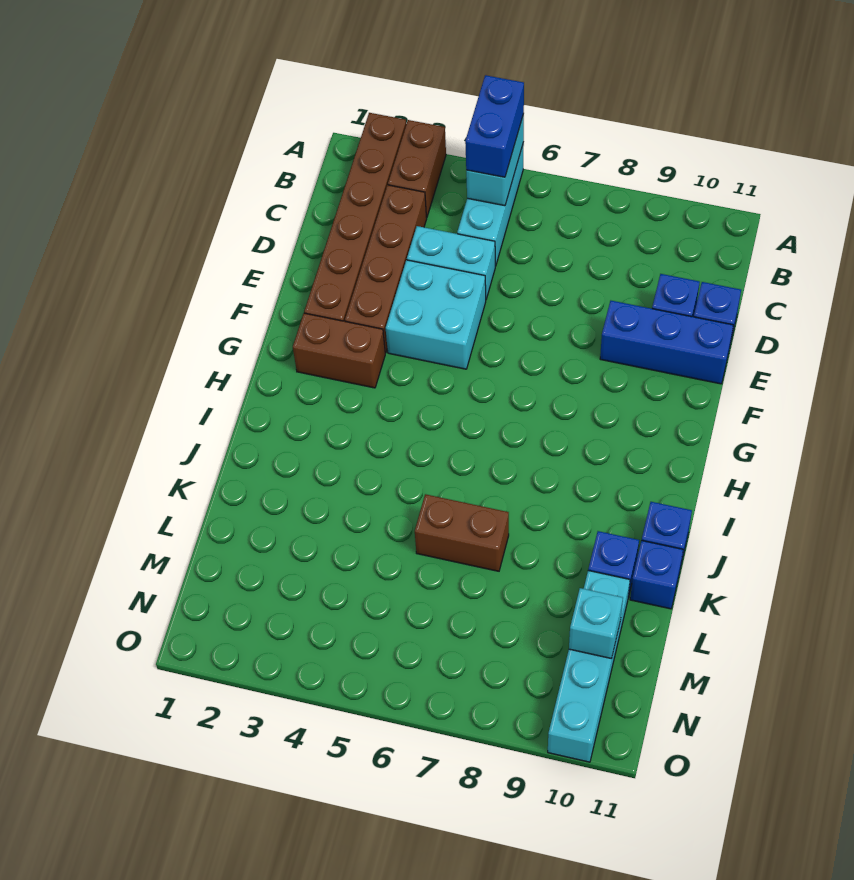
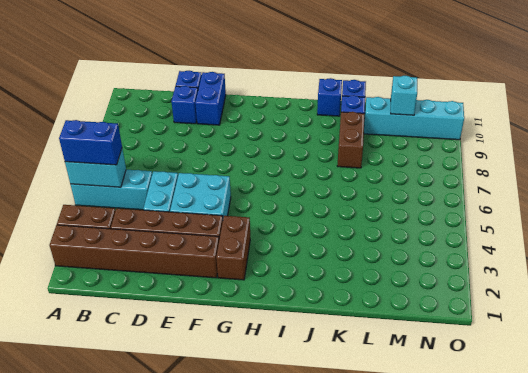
blue brick E9:E11 level 1 -> blue brick E10:E11 level 1
brown brick K6:K7 level 1 -> brown brick K8:K9 level 1

